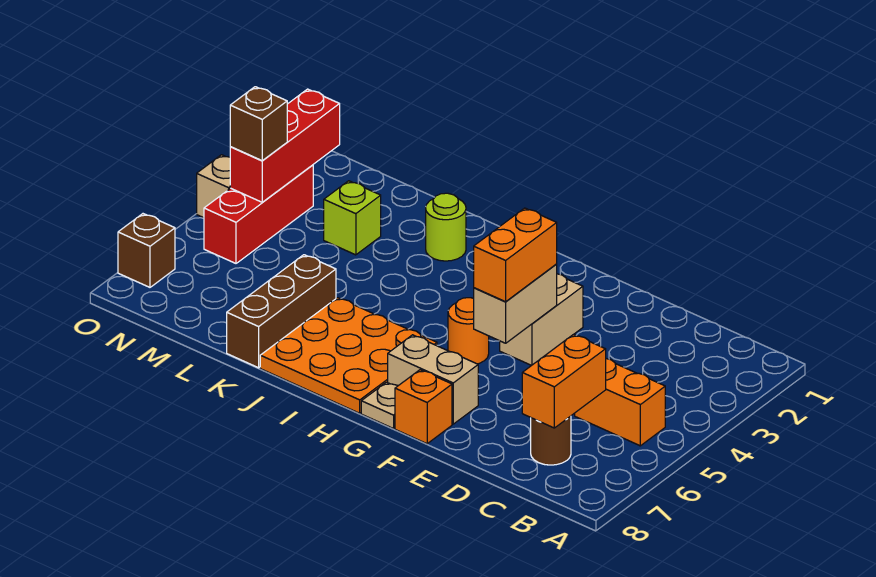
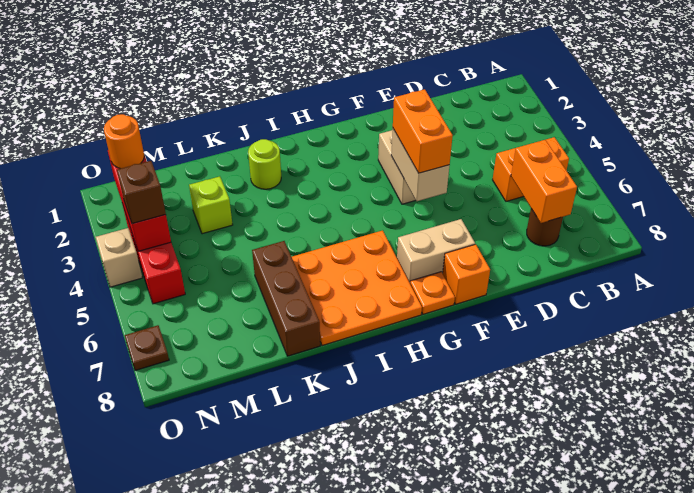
orange round brick G5 level 1 -> orange round brick N2 level 3
tan plate G8 level 1 -> orange plate G8 level 1
brown brick O7 level 1 -> brown plate O7 level 1

